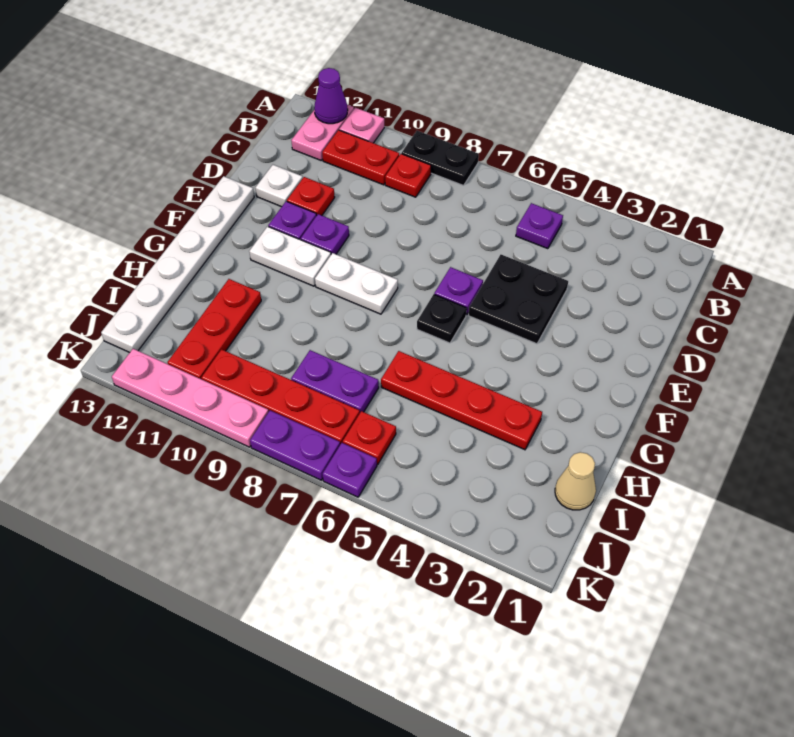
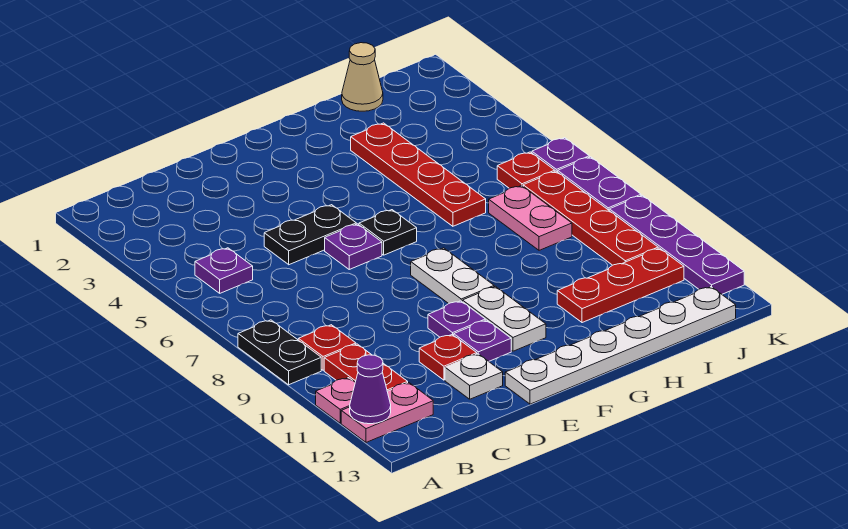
black plate D4:E5 level 1 -> black plate D5:E5 level 1
purple plate I7:I8 level 1 -> pink plate I7:I8 level 1
pink plate K9:K12 level 1 -> purple plate K9:K12 level 1

